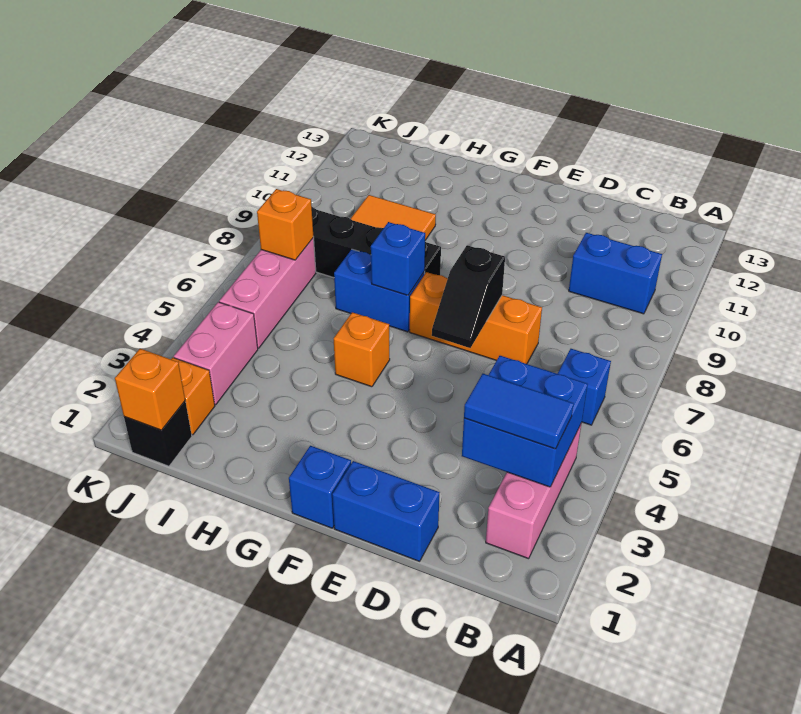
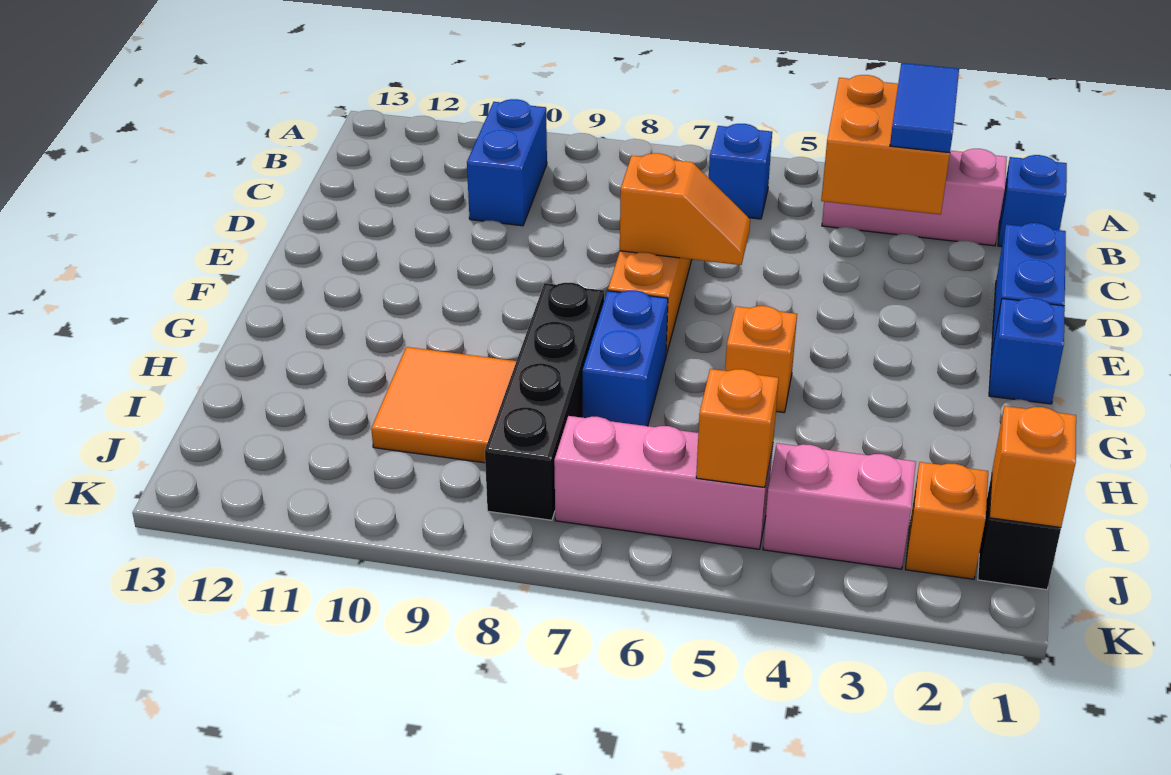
blue brick B3:C4 level 2 -> orange brick B3:C4 level 2
black slope E6:E7 level 2 top 7 -> orange slope E6:E7 level 2 top 7
blue brick G7 level 2 -> blue brick B1 level 1
orange brick J7 level 2 -> orange brick J5 level 2

